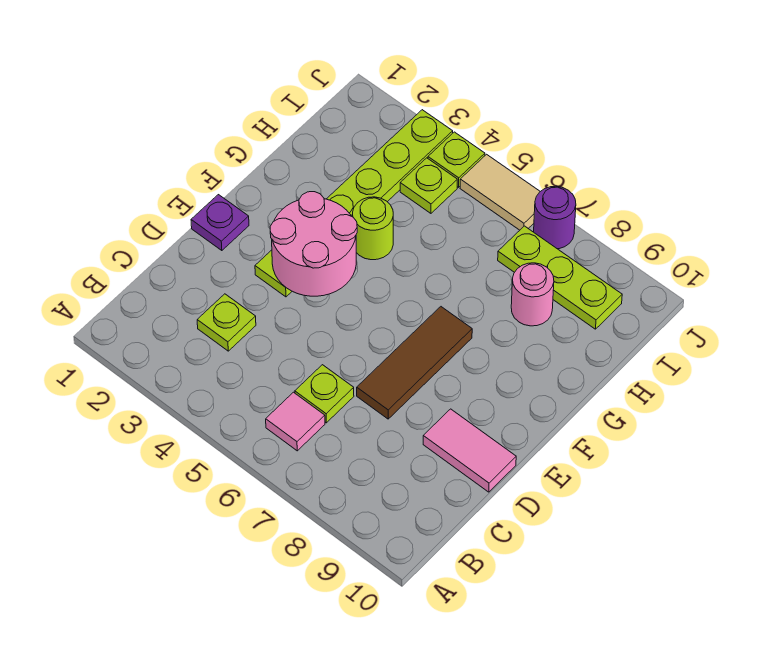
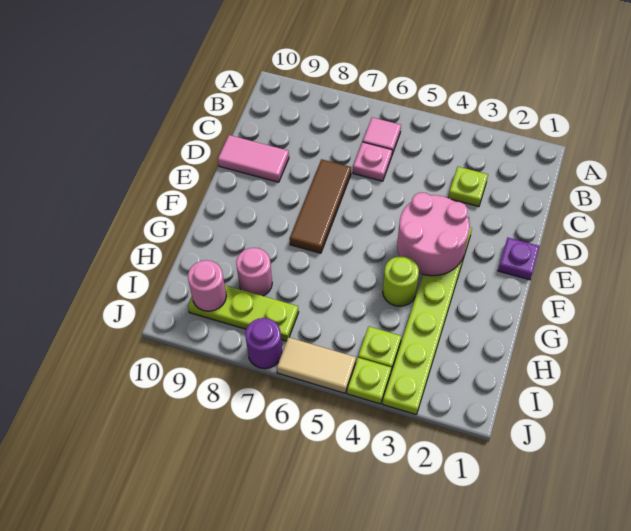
lime plate C6 level 1 -> pink plate C6 level 1
none -> pink round brick I9 level 2

